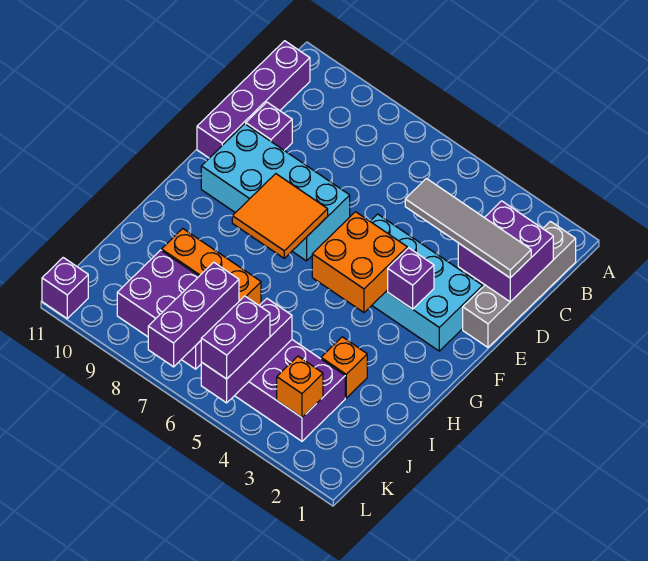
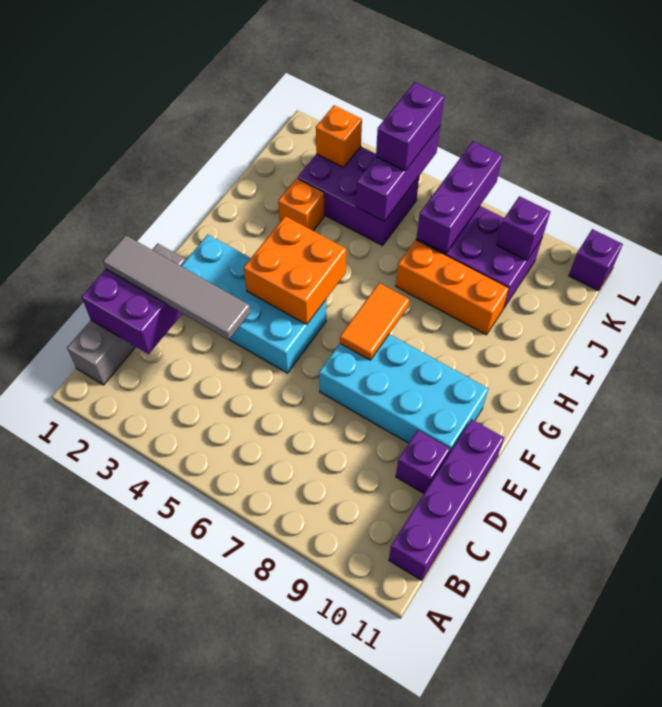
purple brick F3 level 2 -> purple brick K9 level 2
orange tile F7:G8 level 2 -> orange tile F7:G7 level 2

